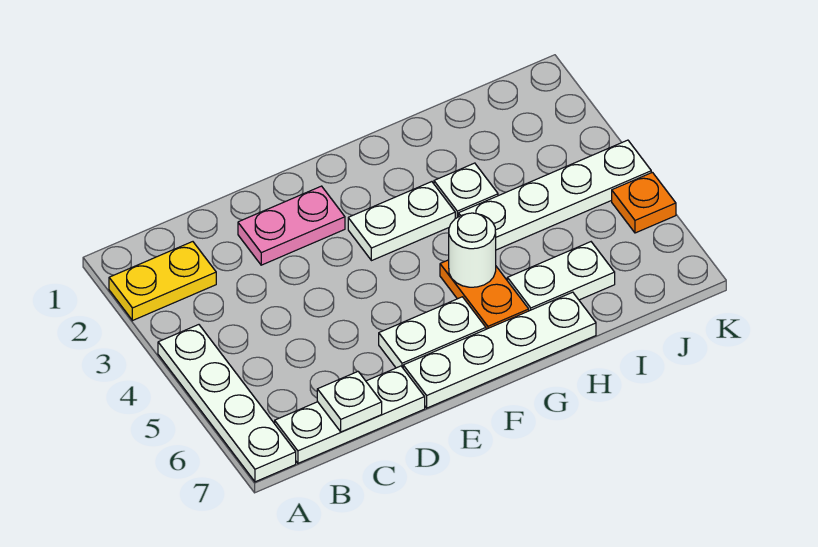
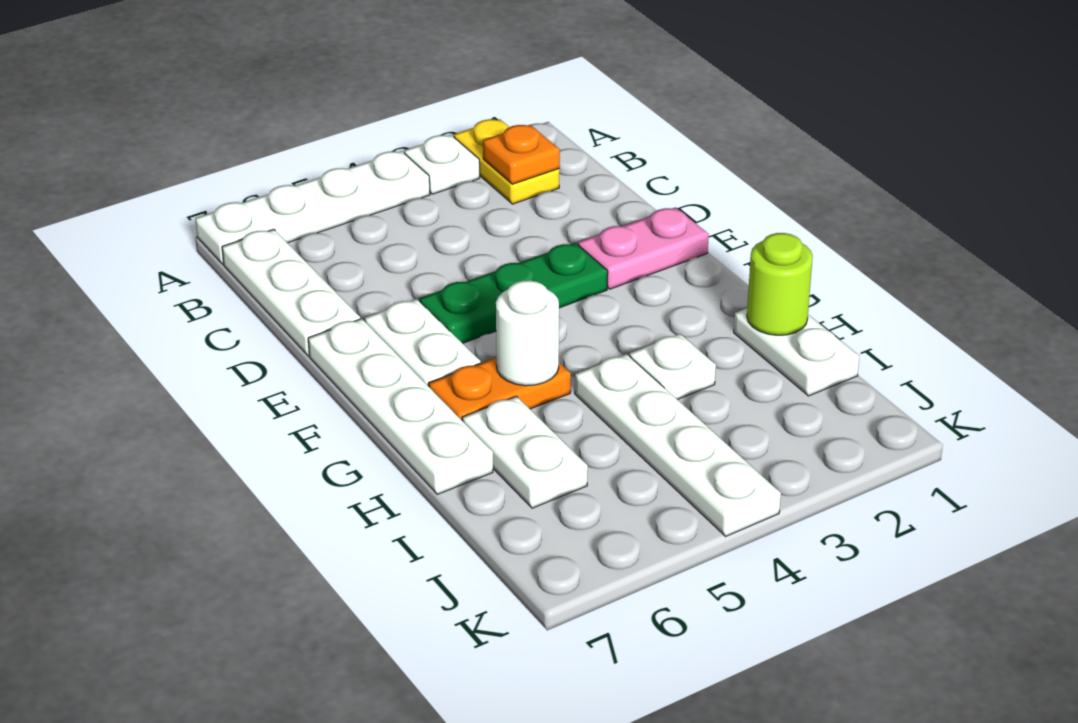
white plate C7 level 2 -> white plate A3 level 1
pink plate D2:E2 level 1 -> pink plate E1:E2 level 1
none -> green plate E3:E5 level 1
white plate F3:G3 level 1 -> white plate H1:I1 level 1
none -> lime round brick H1 level 2
orange plate K5 level 1 -> orange plate B2 level 2

